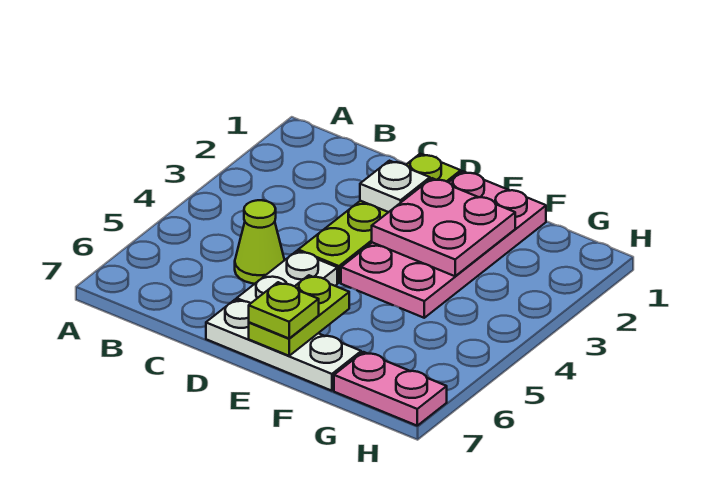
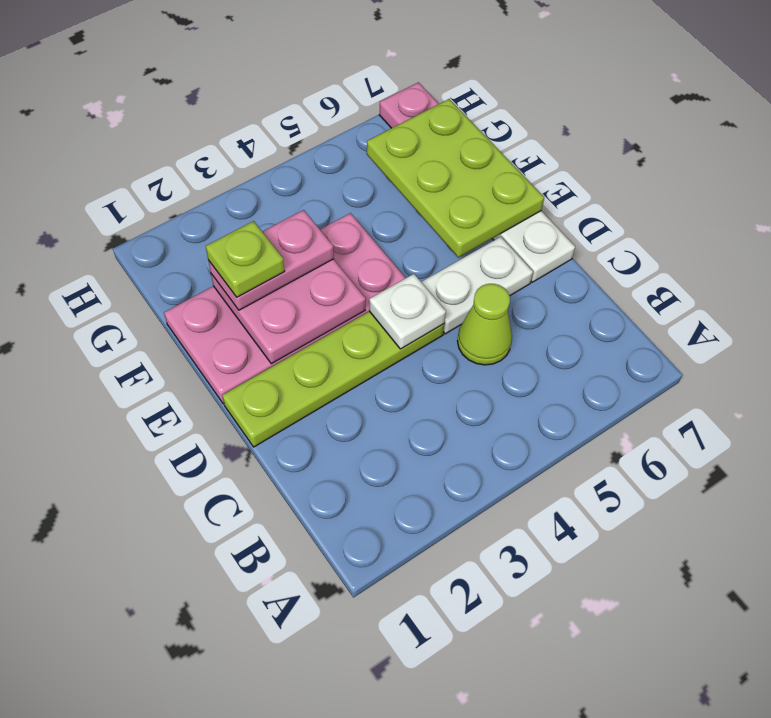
white plate D2 level 2 -> white plate D4 level 2
lime plate E6:E7 level 2 -> lime plate E6:G7 level 2
lime plate E7 level 3 -> lime plate F2 level 4
none -> pink plate F2:F3 level 3

